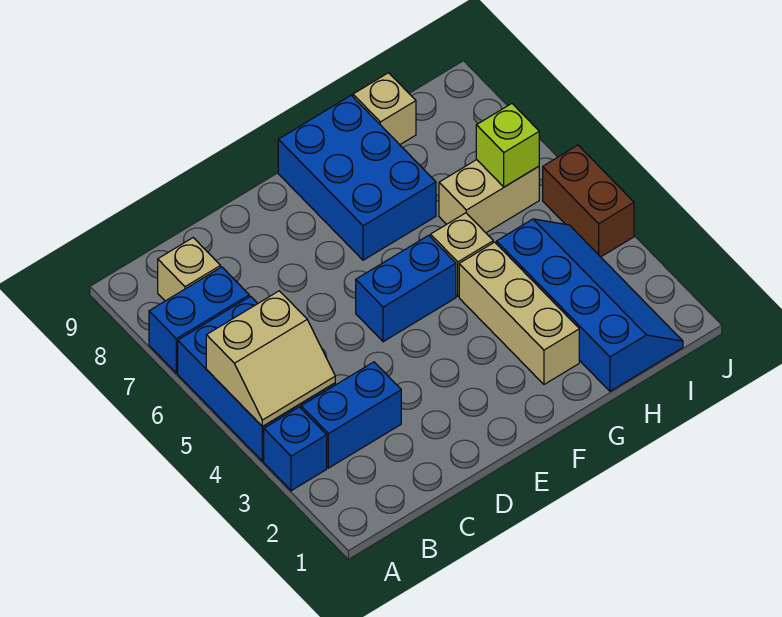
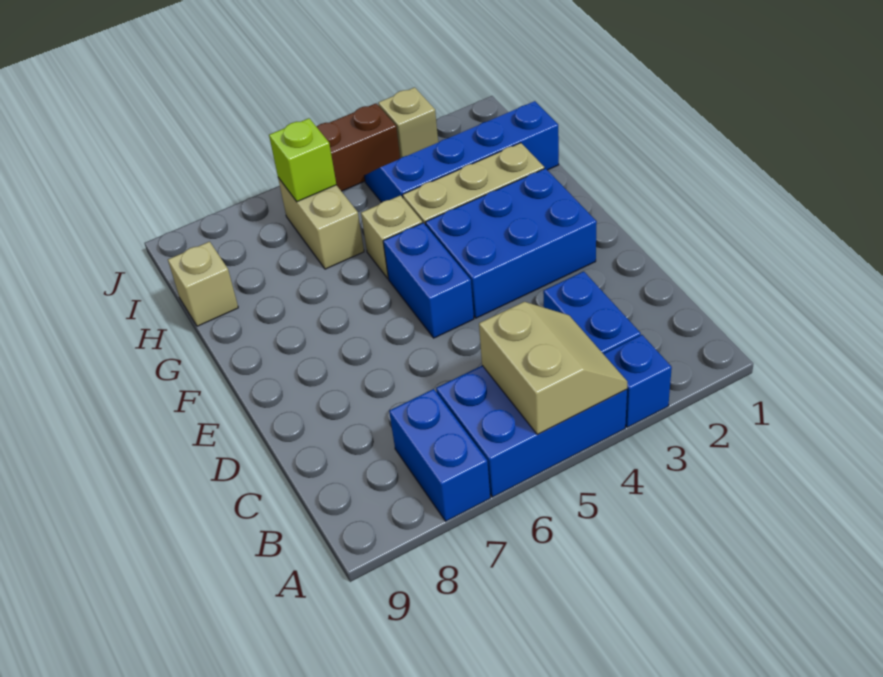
tan brick B8 level 1 -> tan brick J3 level 1
blue brick F7:G9 level 1 -> blue brick E2:F4 level 1

